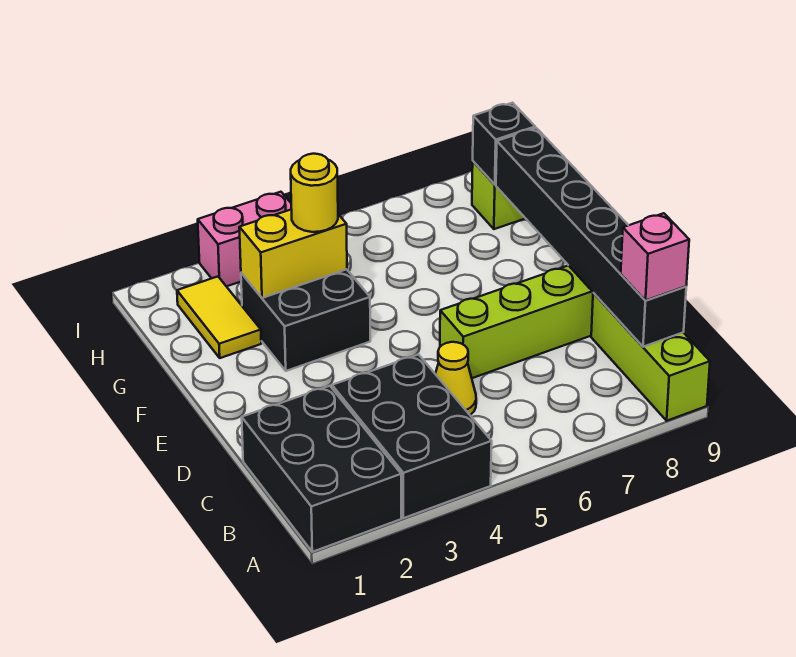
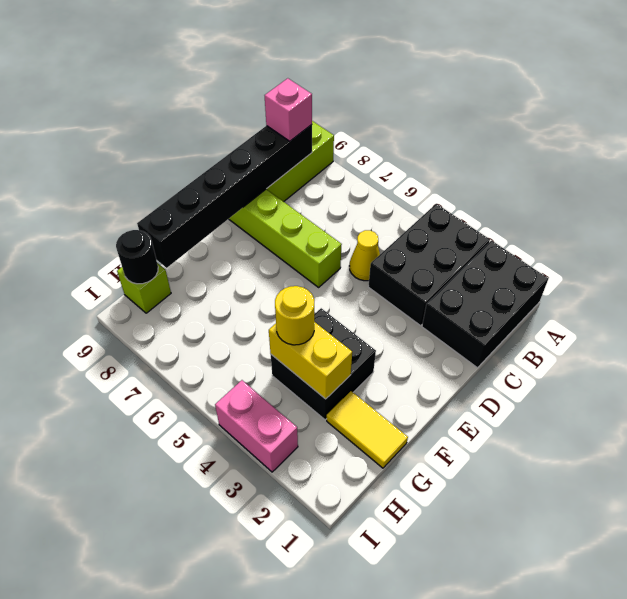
yellow tile G2:H2 level 1 -> yellow tile G1:G2 level 1
black brick H9 level 2 -> black round brick H9 level 2

